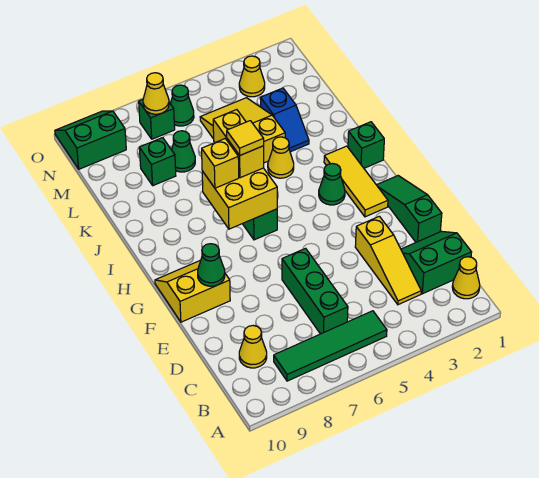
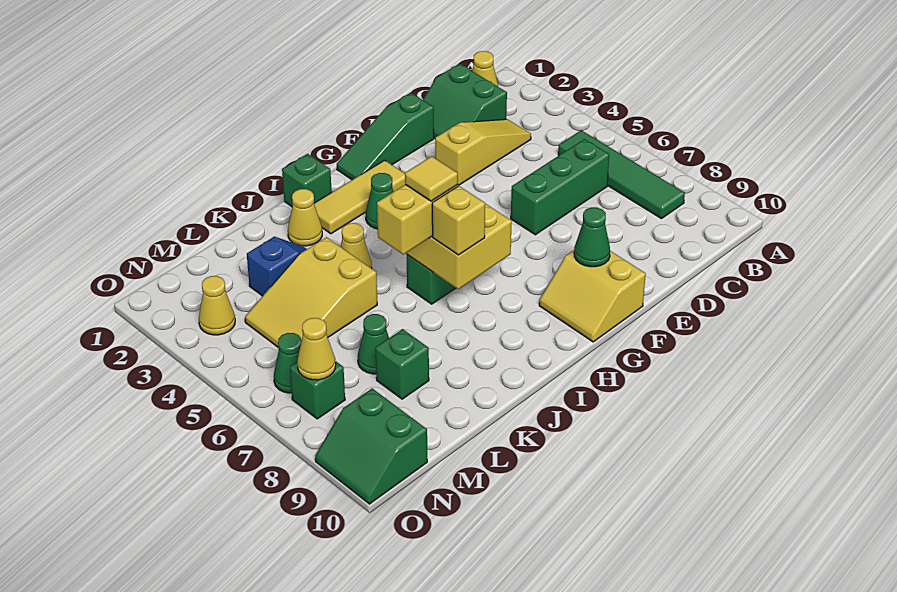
yellow cone C9 level 1 -> yellow cone J2 level 1

